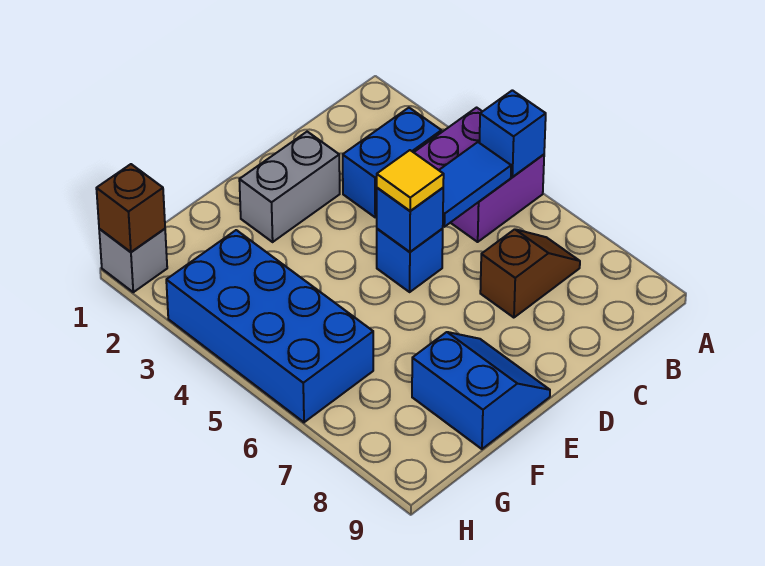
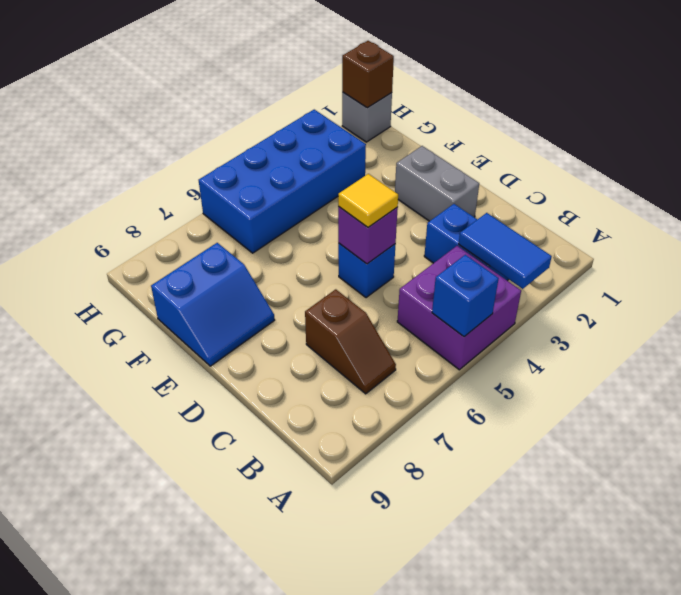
blue tile B5:C5 level 2 -> blue tile A3:B3 level 2
blue brick D5 level 2 -> purple brick D5 level 2

